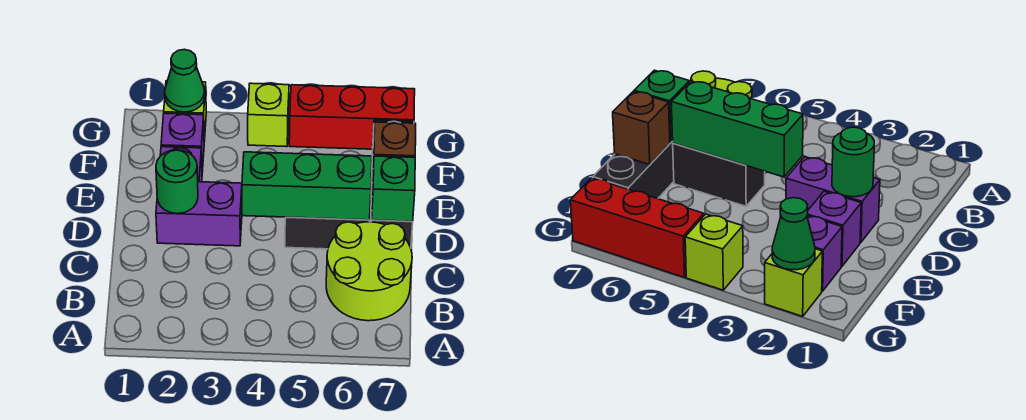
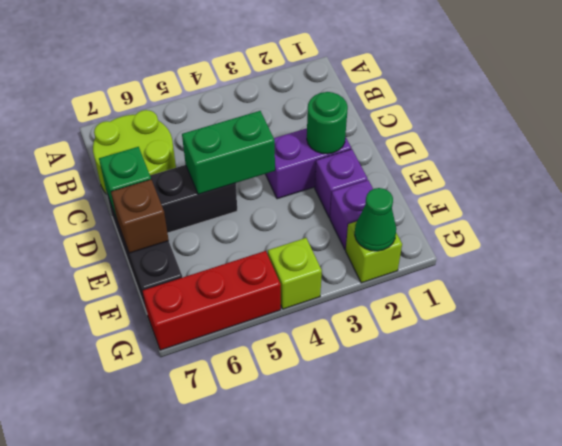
green brick D4:D6 level 2 -> green brick D4:D5 level 2

